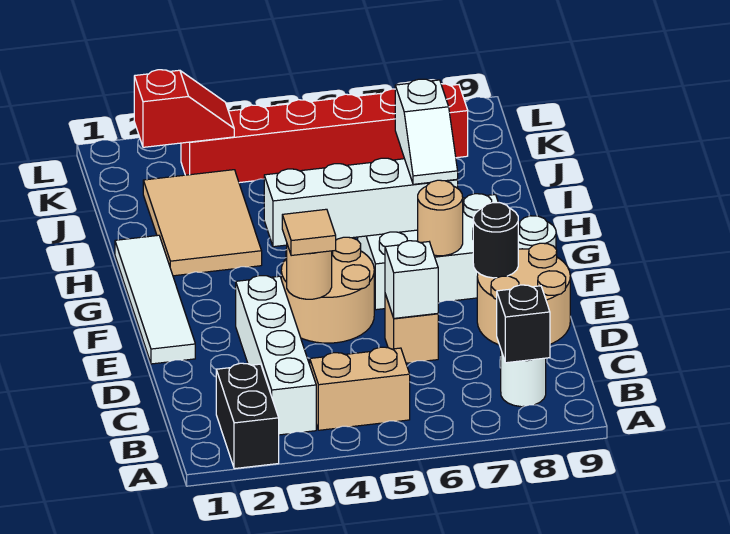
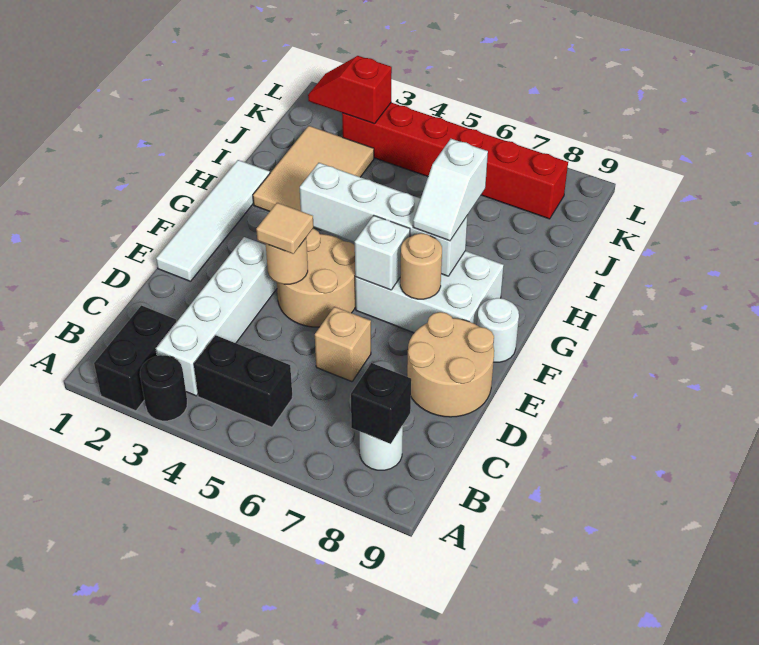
tan brick B4:B5 level 1 -> black brick B4:B5 level 1
white brick D6 level 2 -> white brick F6 level 2
black round brick E8 level 2 -> black round brick A3 level 1
red slope K2:K3 level 2 top 2 -> red slope K2:K3 level 2 top 3

